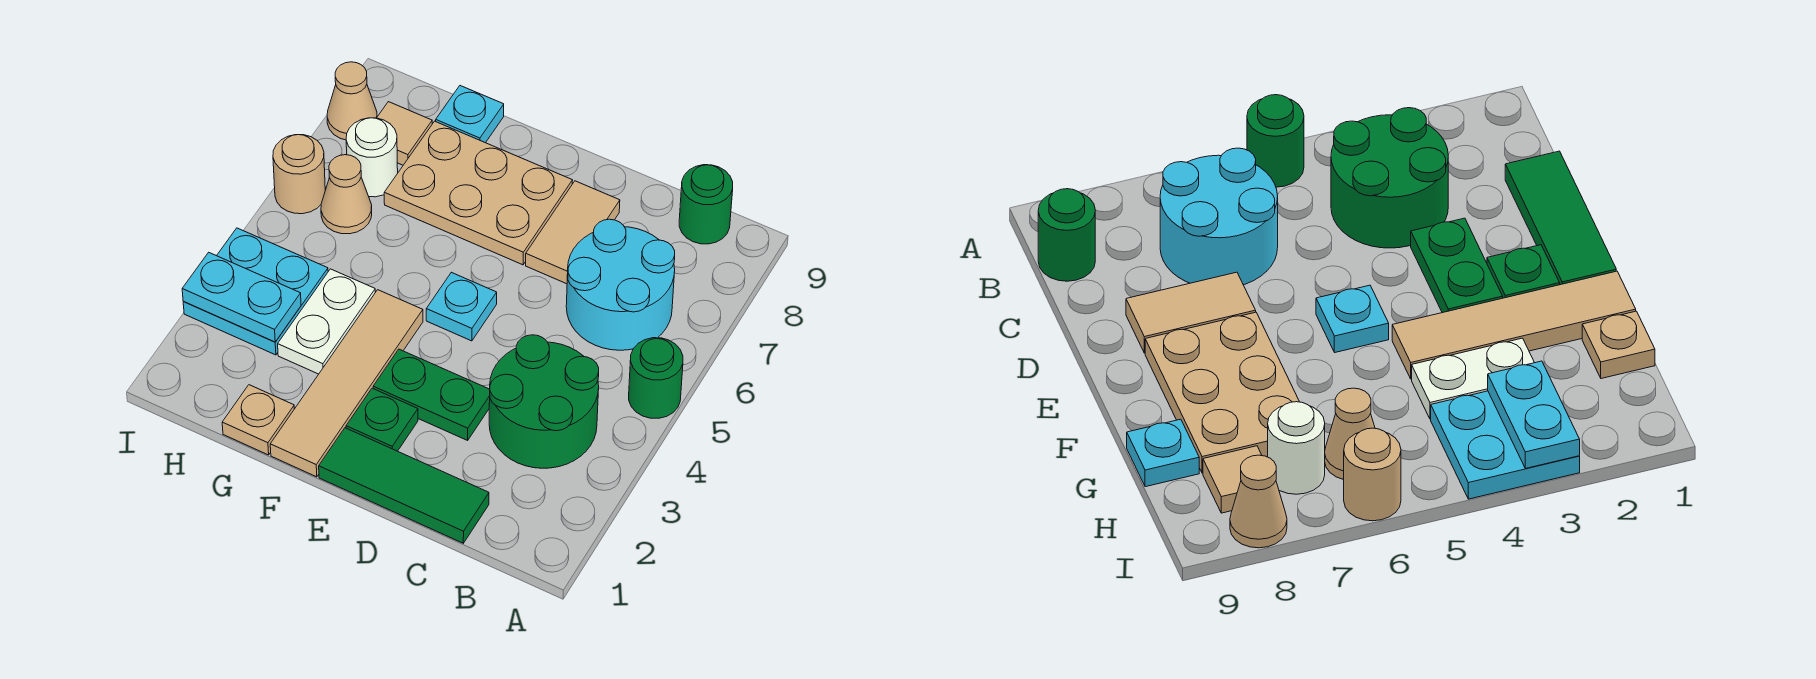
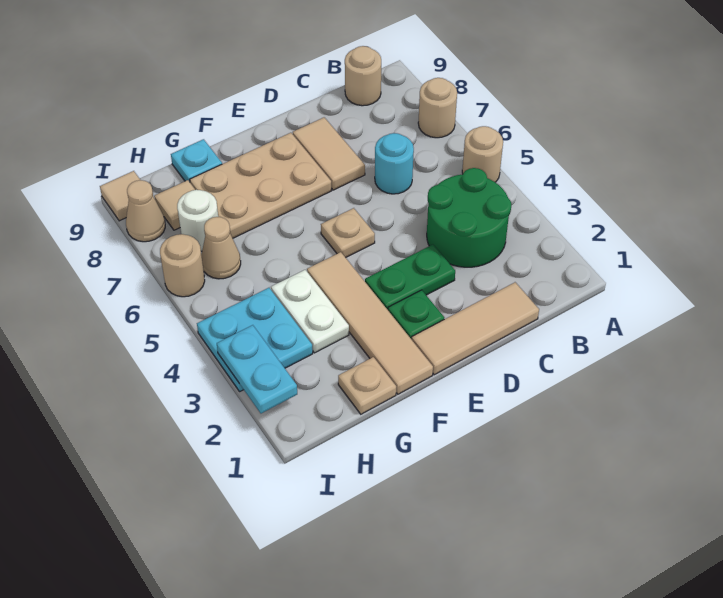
green round brick A5 level 1 -> tan round brick A5 level 1
none -> tan round brick A7 level 1
cyan round brick B6:C7 level 1 -> cyan round brick C6 level 1
green round brick B9 level 1 -> tan round brick B9 level 1
green tile C1:E1 level 1 -> tan tile C1:E1 level 1
cyan plate E5 level 1 -> tan plate E5 level 1
cyan plate H3:I3 level 2 -> cyan plate I2:I3 level 2
none -> tan tile I9 level 1

